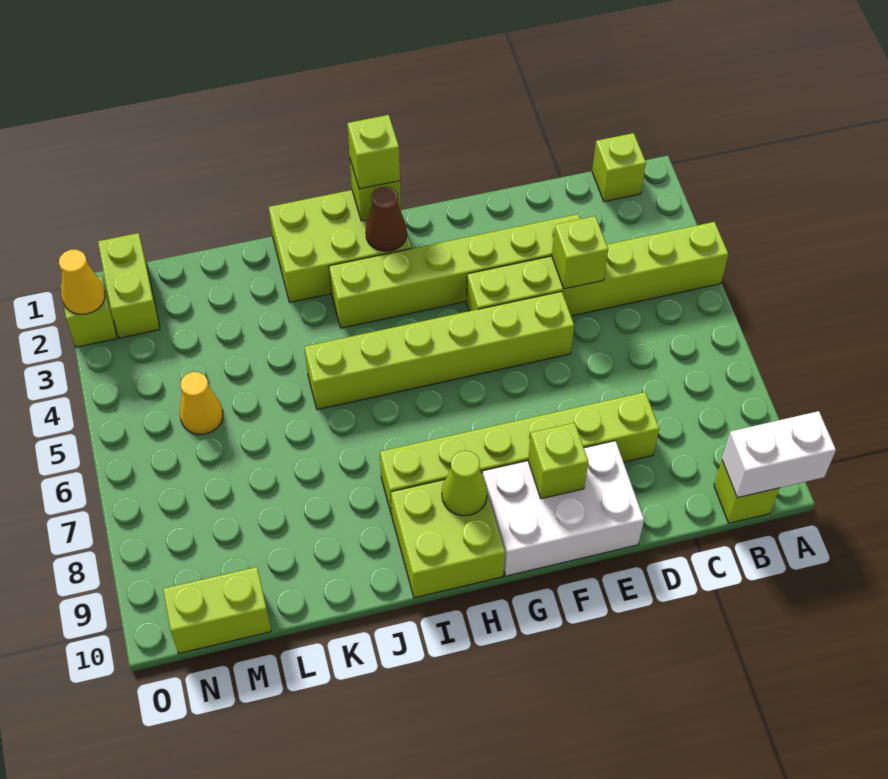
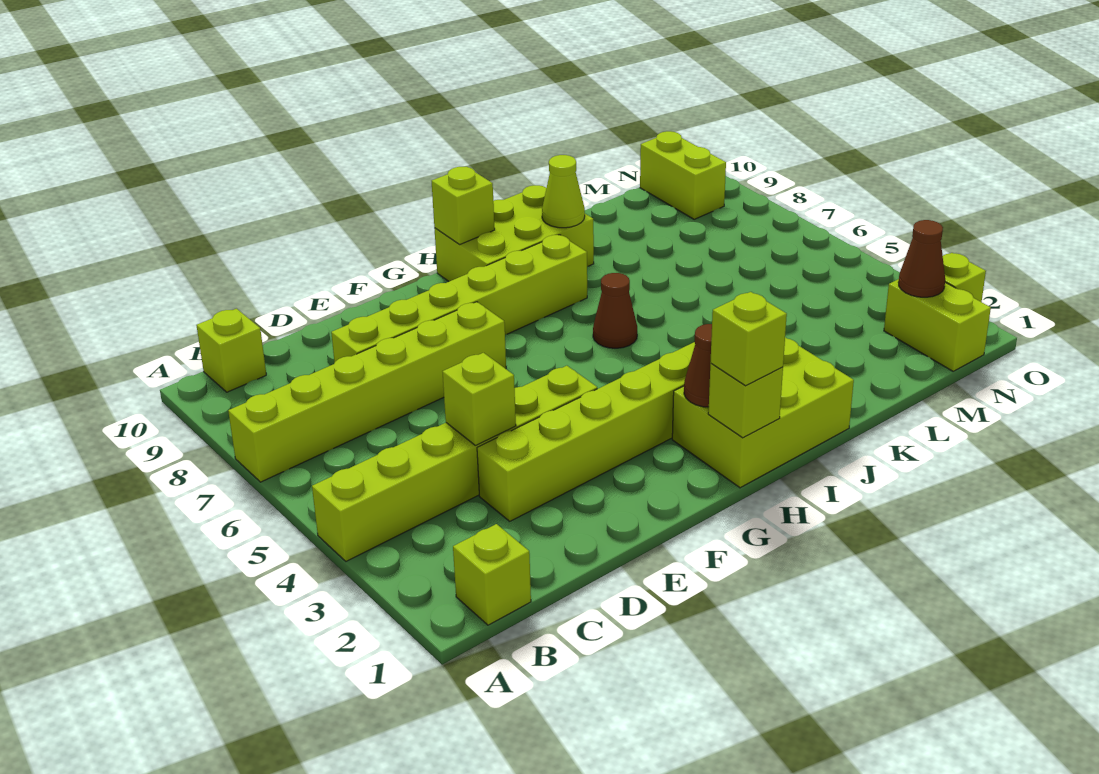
white brick A10:B10 level 2 -> none
lime brick E5:J5 level 1 -> lime brick A7:F7 level 1
white brick E9:G10 level 1 -> none
lime brick F9 level 2 -> lime brick H10 level 2
lime brick H9:I10 level 1 -> lime brick H9:J10 level 1
lime cone H9 level 2 -> lime cone J9 level 2
none -> brown cone I6 level 1
yellow cone M5 level 1 -> none
lime brick M10:N10 level 1 -> lime brick N9:N10 level 1
none -> brown cone N2 level 2
yellow cone O2 level 2 -> none

